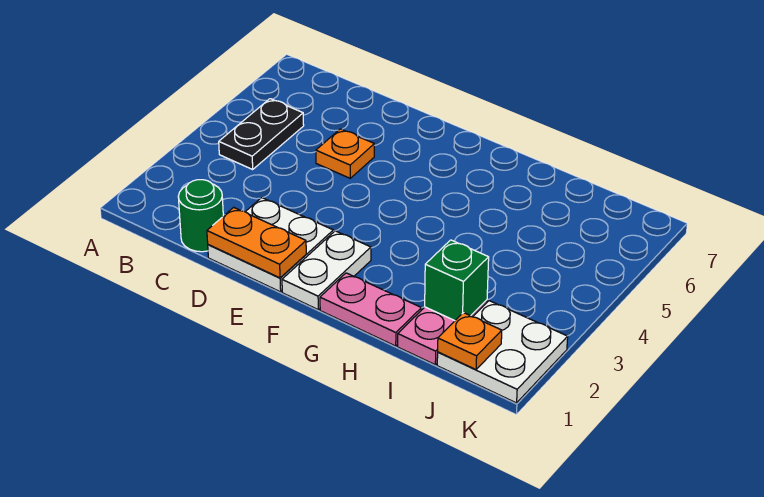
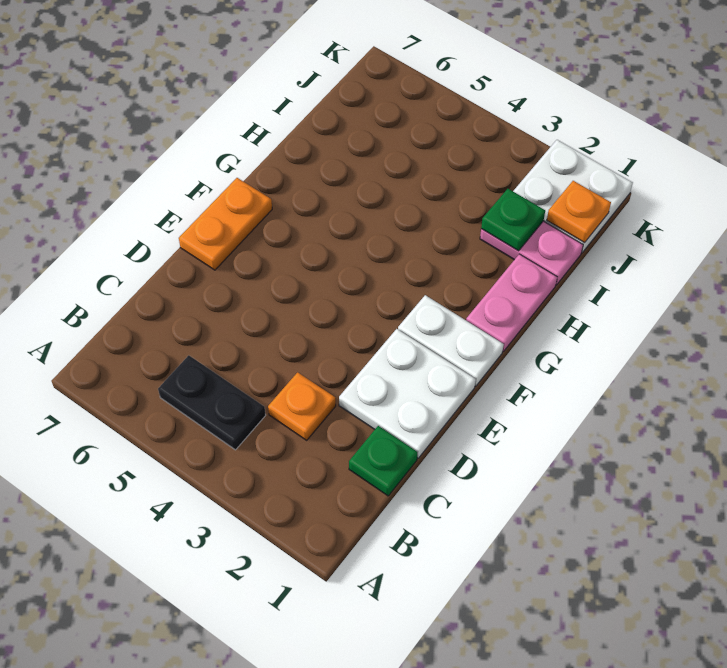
green round brick C1 level 1 -> green plate C1 level 1
orange plate D1:E1 level 2 -> orange plate E7:F7 level 1
orange plate D5 level 1 -> orange plate C3 level 1
green brick I2 level 2 -> green plate I2 level 2

